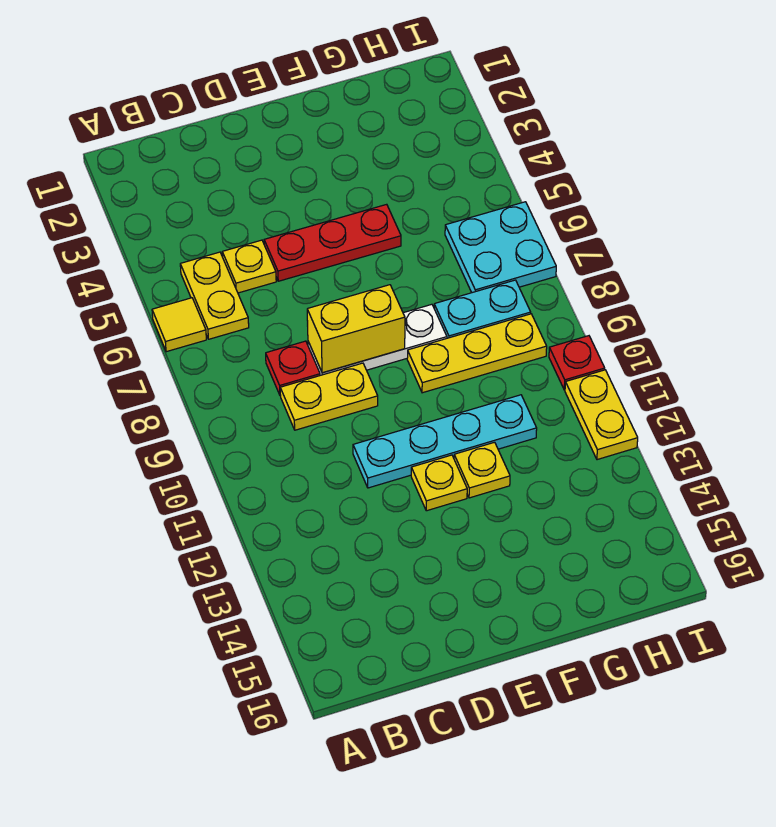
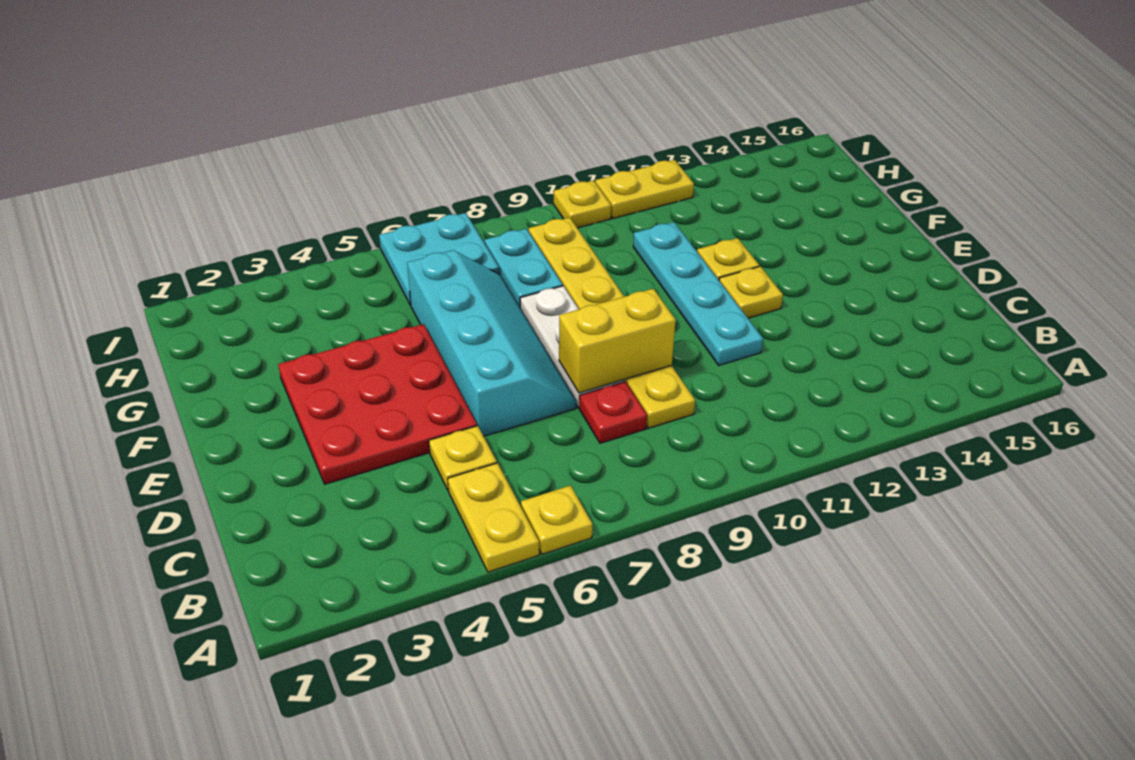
yellow tile A6 level 1 -> yellow plate A6 level 1
yellow plate B5:B6 level 1 -> yellow plate A5:B5 level 1
red plate D5:F5 level 1 -> red plate D3:F5 level 1
none -> cyan slope D6:G7 level 1 top 6
yellow brick D8:E8 level 2 -> yellow brick D8:D9 level 2
red plate I10 level 1 -> yellow plate I10 level 1

